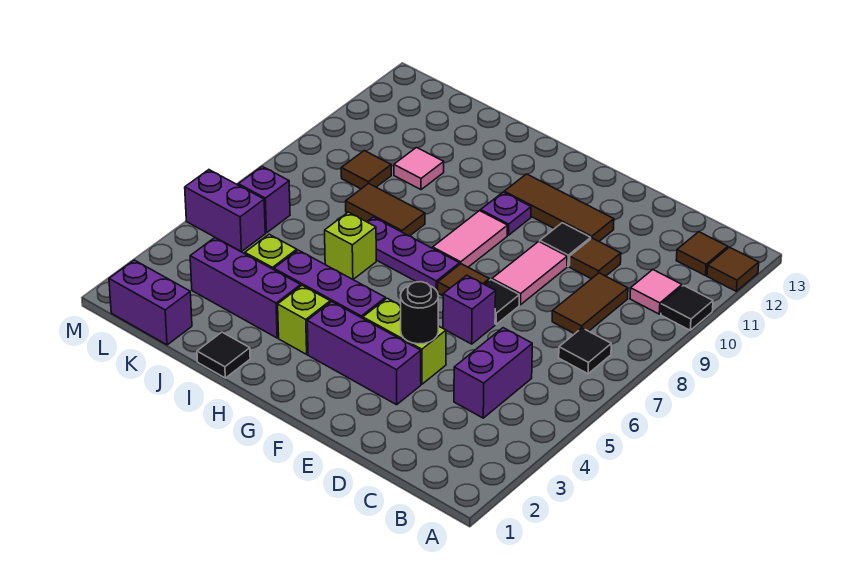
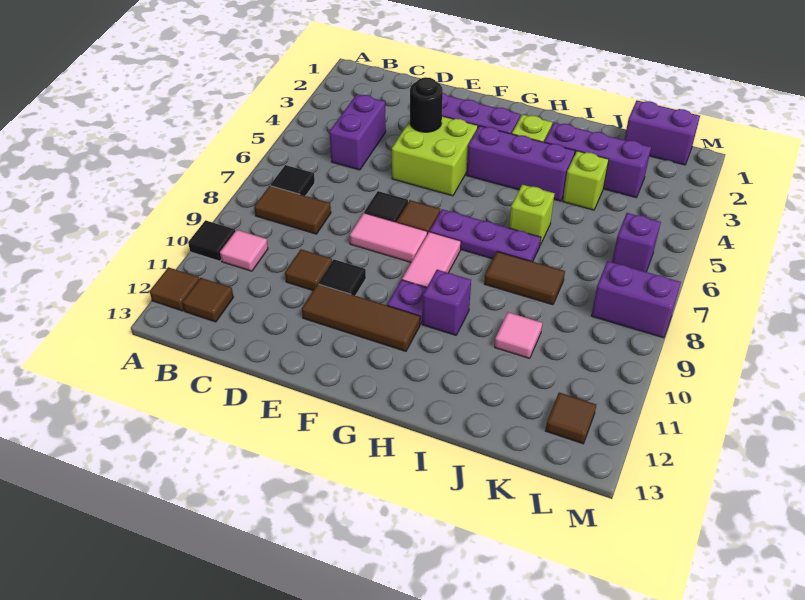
brown tile C8:C9 level 1 -> brown tile B8:C8 level 1
lime brick E4:F4 level 1 -> lime brick E4:F5 level 1
purple brick E6 level 1 -> purple brick H10 level 1
pink tile E8:E9 level 1 -> pink tile E8:F8 level 1
black tile I1 level 1 -> none
brown tile K9 level 1 -> brown tile L12 level 1
purple brick L5:M5 level 1 -> purple brick L8:M8 level 1

